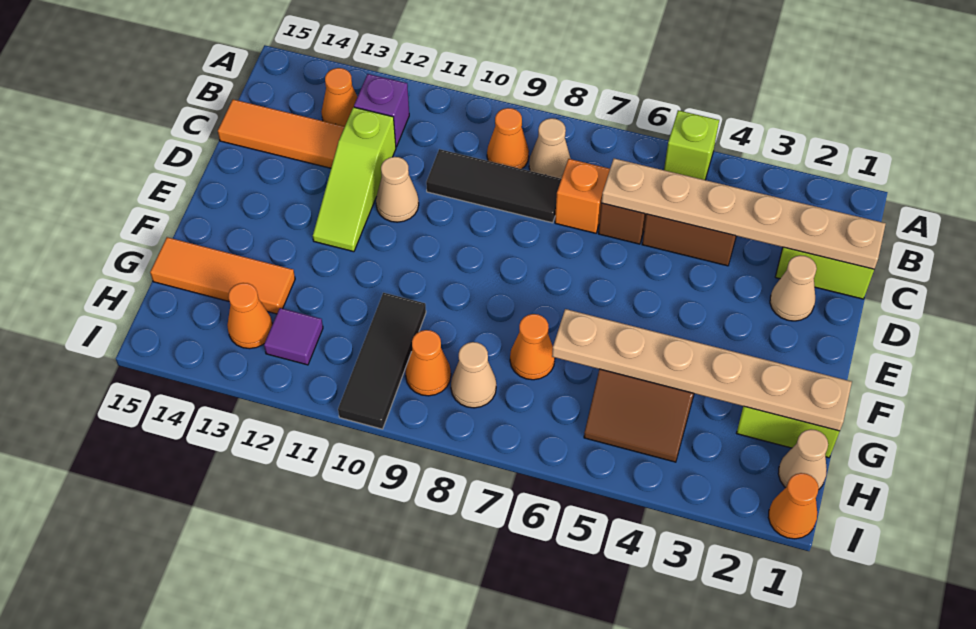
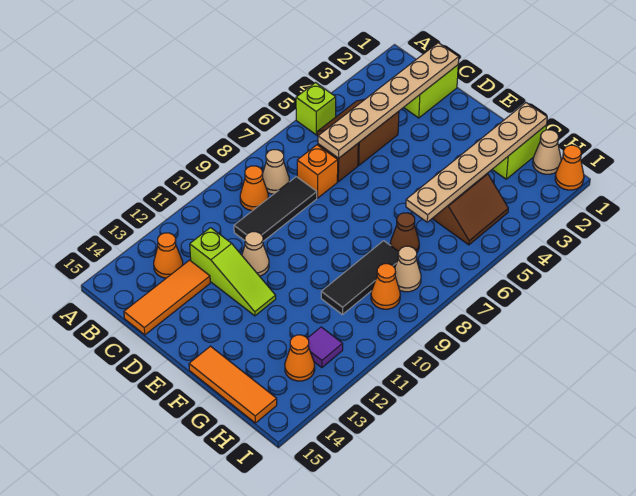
purple brick B12 level 1 -> none
tan cone D2 level 1 -> none
orange cone G7 level 1 -> brown cone G7 level 1
black tile G10:I10 level 1 -> black tile G8:G10 level 1
orange tile G13:G15 level 1 -> orange tile F15:H15 level 1

